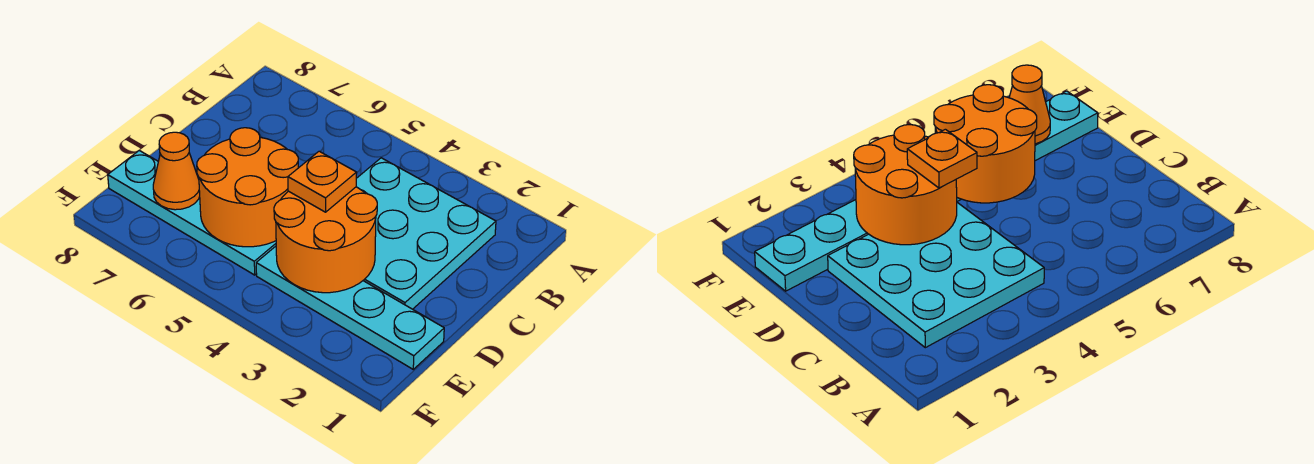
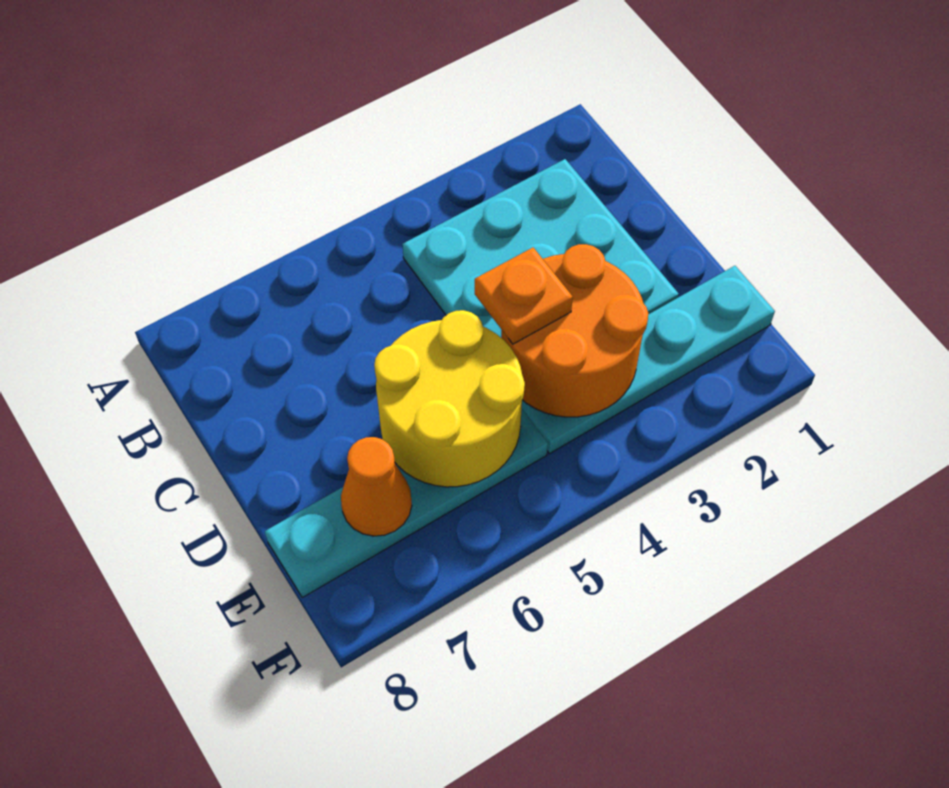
orange round brick D5:E6 level 2 -> yellow round brick D5:E6 level 2

